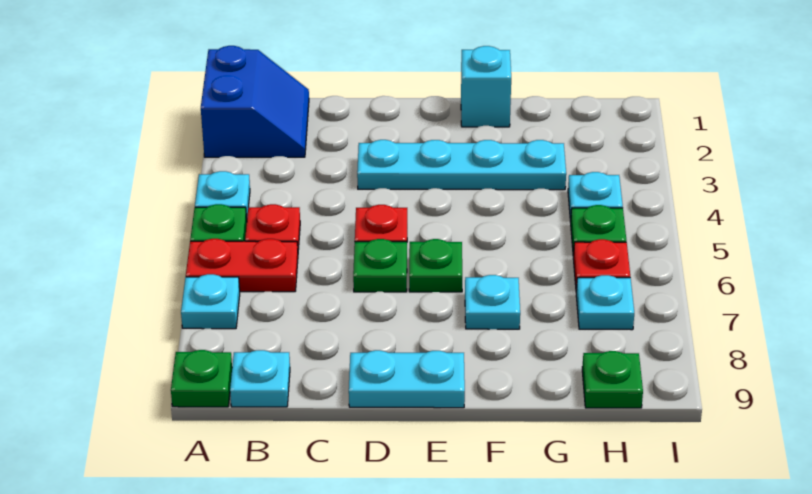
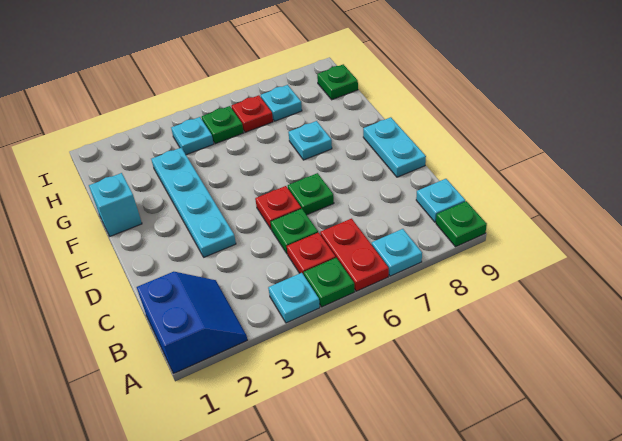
blue slope A1:B2 level 1 top A -> blue slope A1:B2 level 1 top 1
green plate E6 level 1 -> green plate C5 level 1

